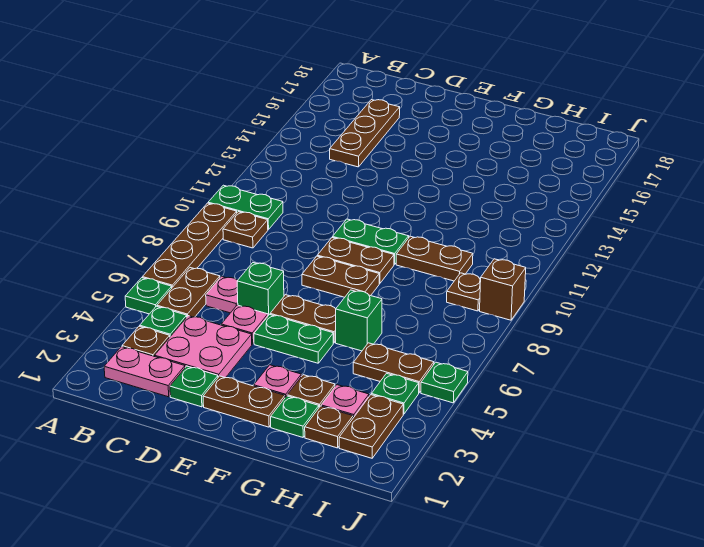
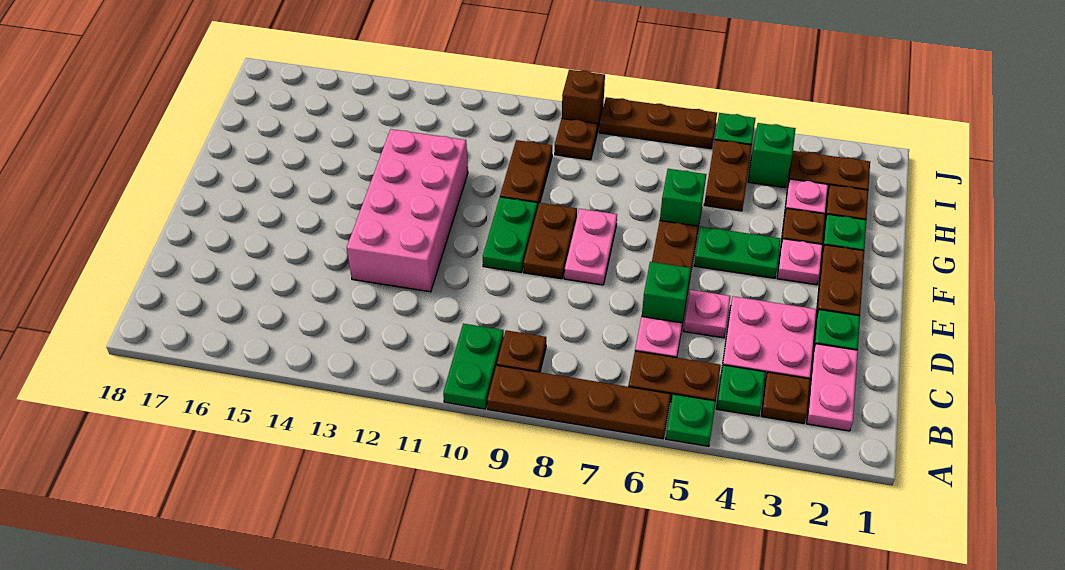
brown plate C14:C16 level 1 -> brown plate J6:J8 level 1
none -> pink brick D12:G13 level 1
green plate E5:F5 level 1 -> green plate F4:F5 level 1
brown plate E8:F8 level 1 -> pink plate E8:F8 level 1
green plate I4 level 1 -> green brick I4 level 1

